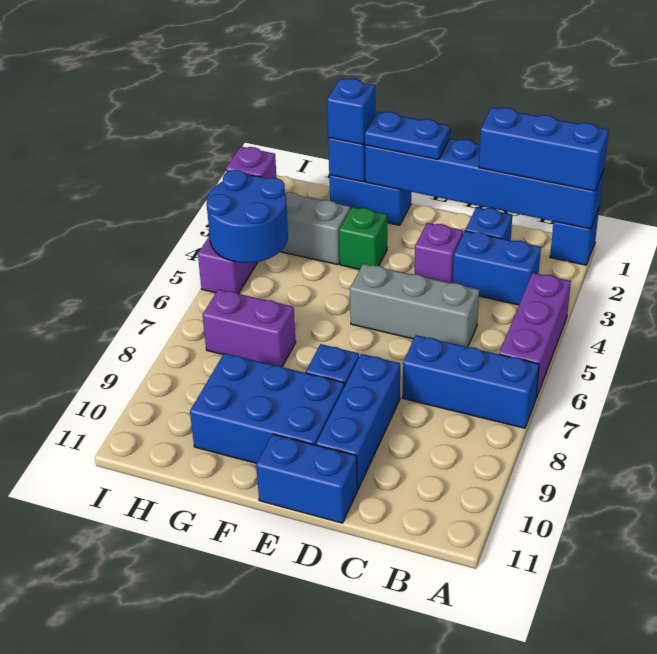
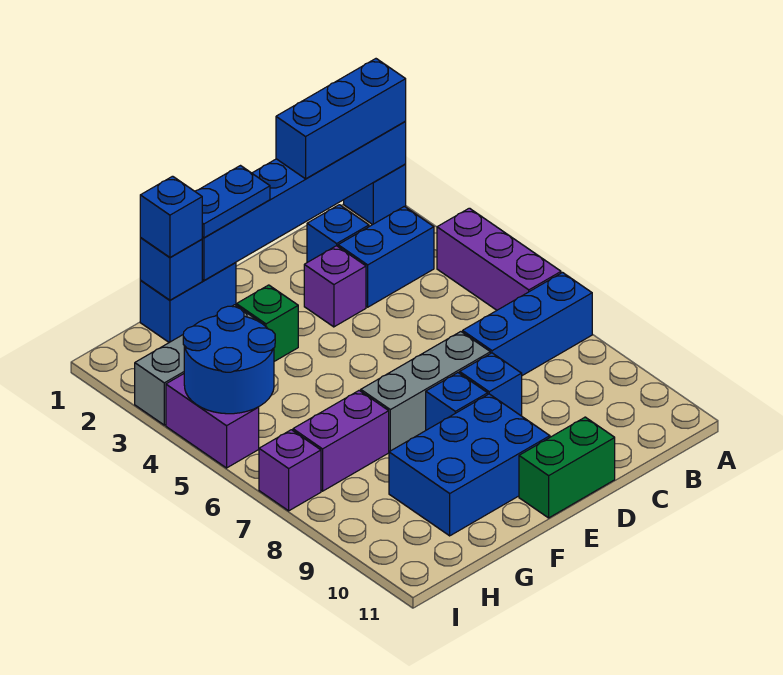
grey brick C5:E5 level 1 -> grey brick D7:F7 level 1
blue brick D8:D10 level 1 -> blue brick D8 level 1
blue brick D11:E11 level 1 -> green brick D11:E11 level 1
purple brick I3 level 2 -> purple brick I7 level 1

